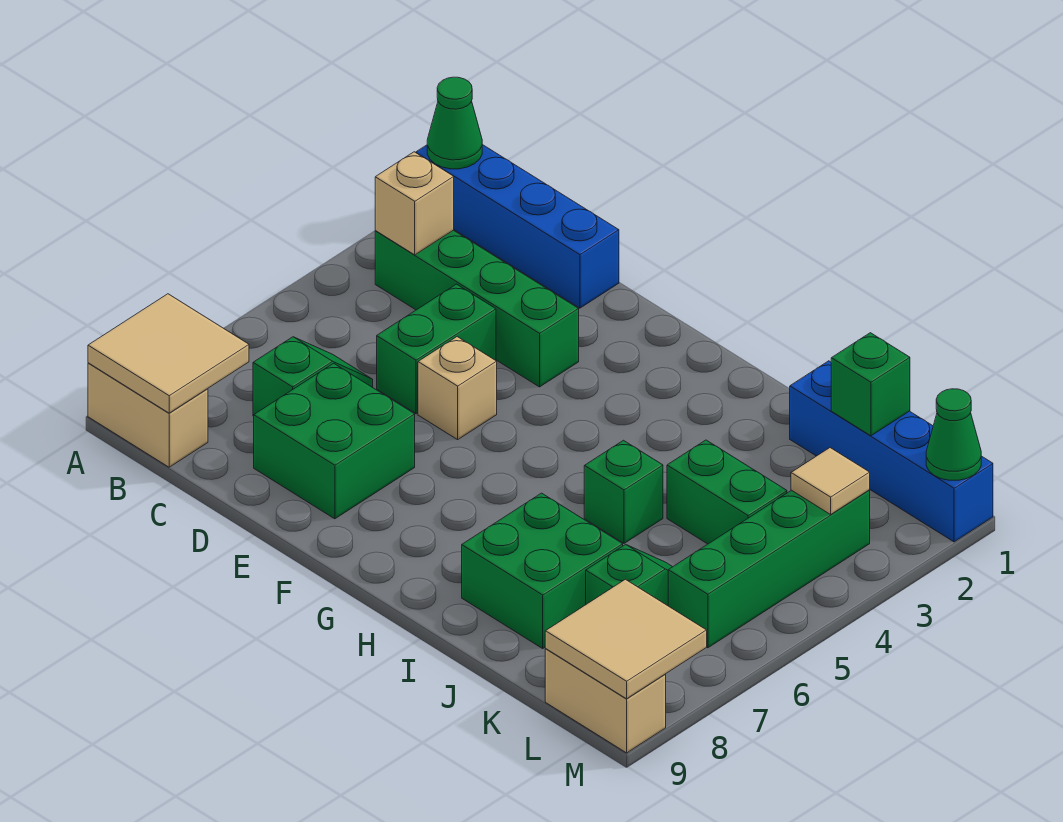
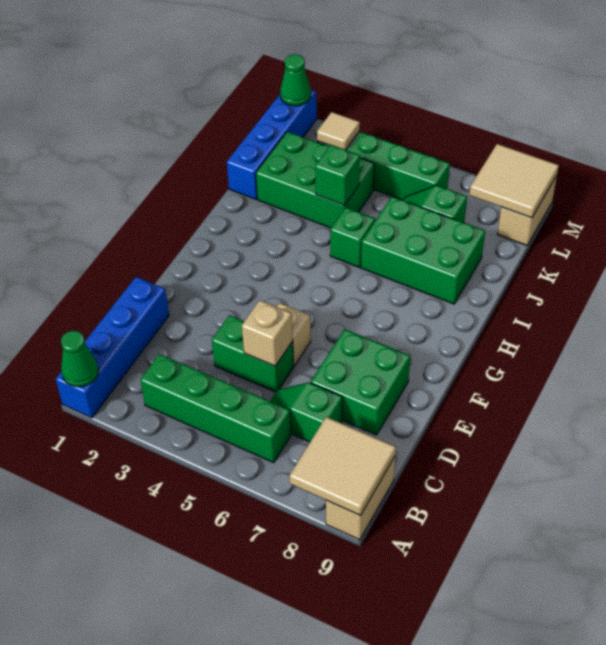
green brick B3:E3 level 1 -> green brick B3:B6 level 1
tan brick B3 level 2 -> tan brick D5 level 2
green brick I7:J8 level 1 -> green brick I6:J8 level 1
green brick J4:K4 level 1 -> green brick J2:K4 level 1
green brick K1 level 2 -> green brick J4 level 2

